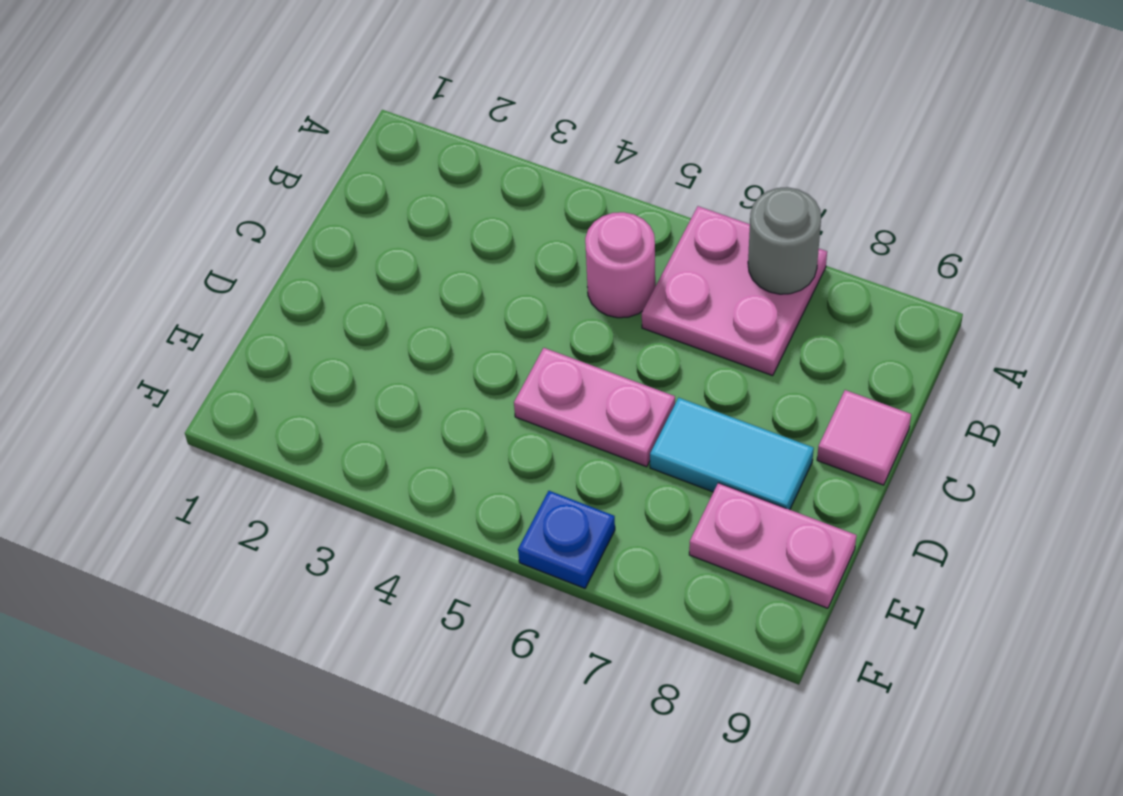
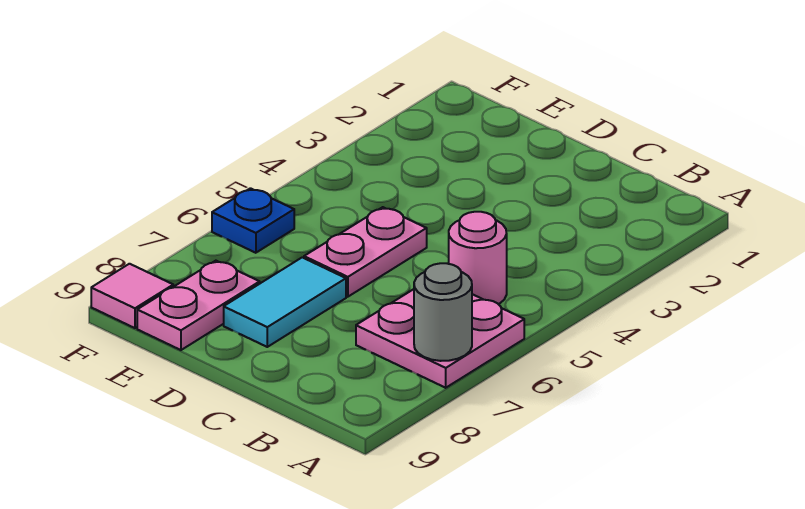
pink tile C9 level 1 -> pink tile F9 level 1

